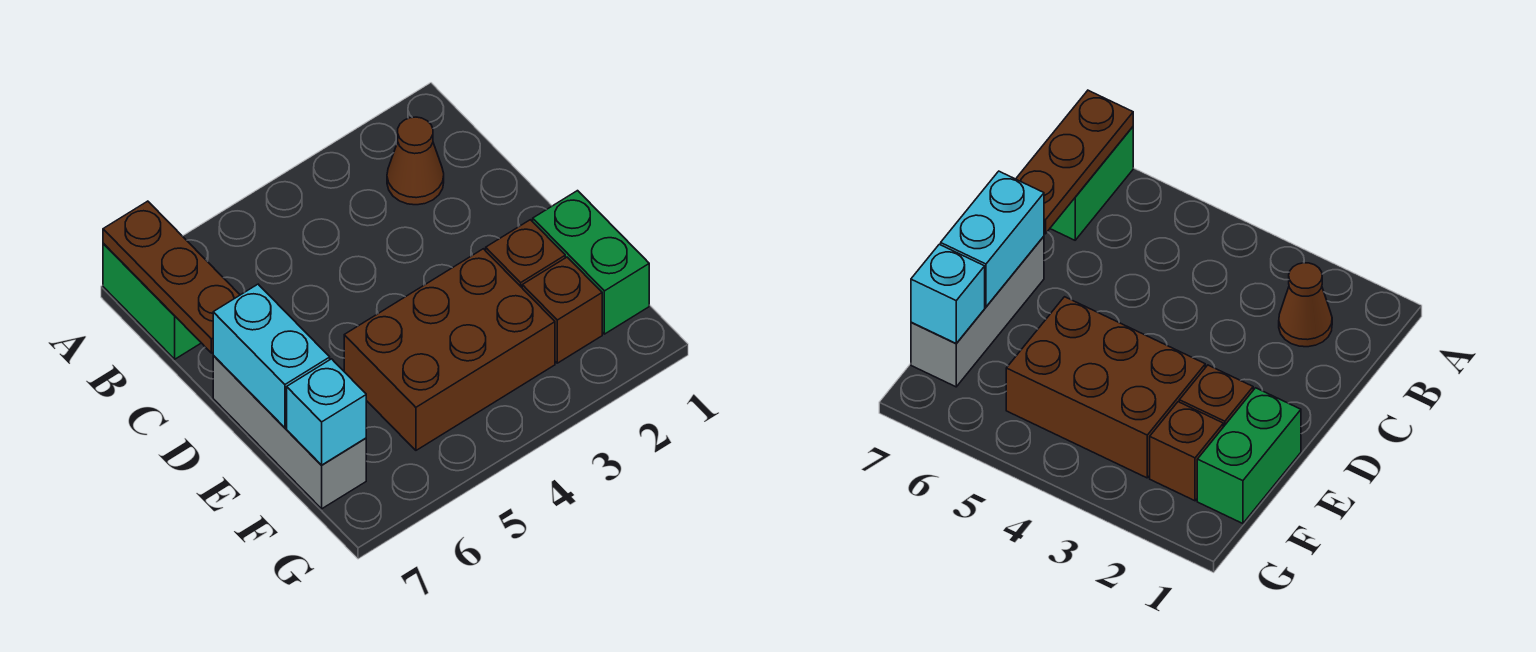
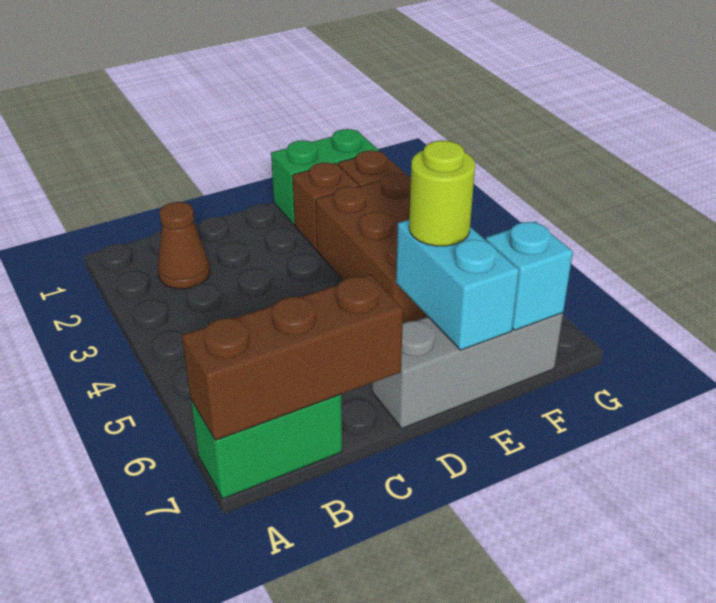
brown plate A7:C7 level 2 -> brown brick A7:C7 level 2
cyan brick D7:E7 level 2 -> cyan brick E6:E7 level 2
none -> lime round brick E6 level 3

